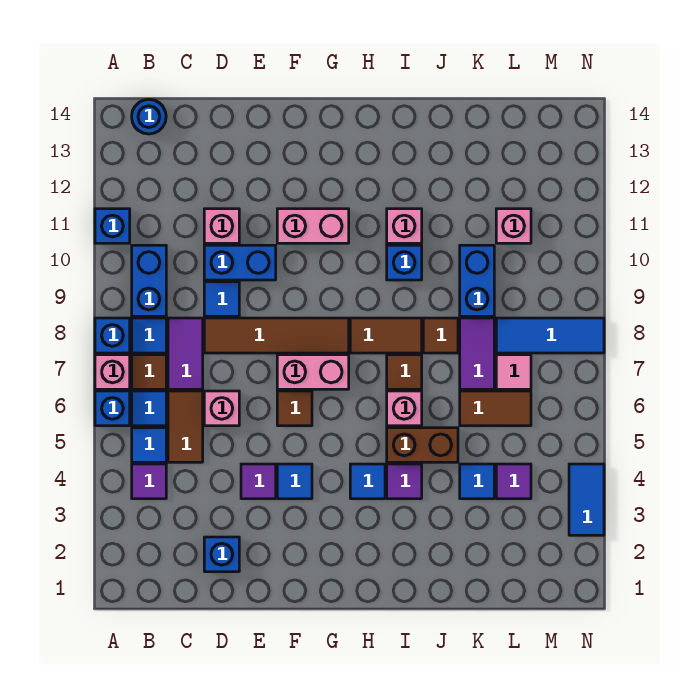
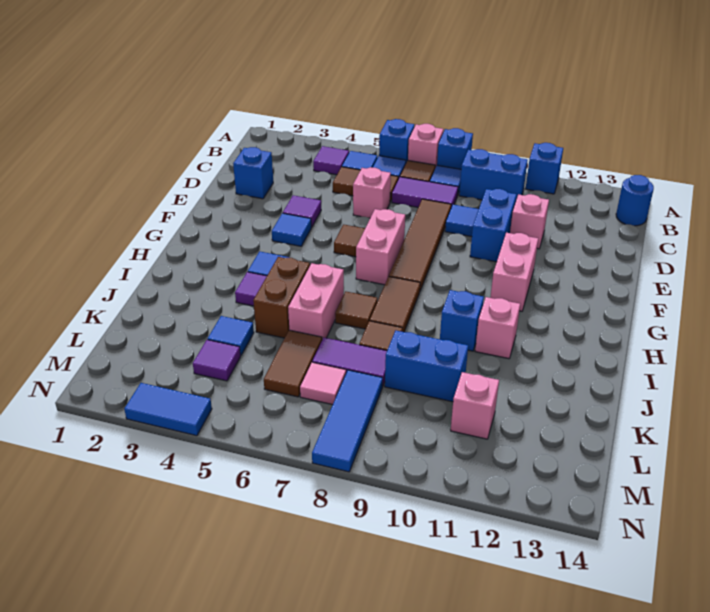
pink brick I6 level 1 -> pink brick I6:J6 level 1

